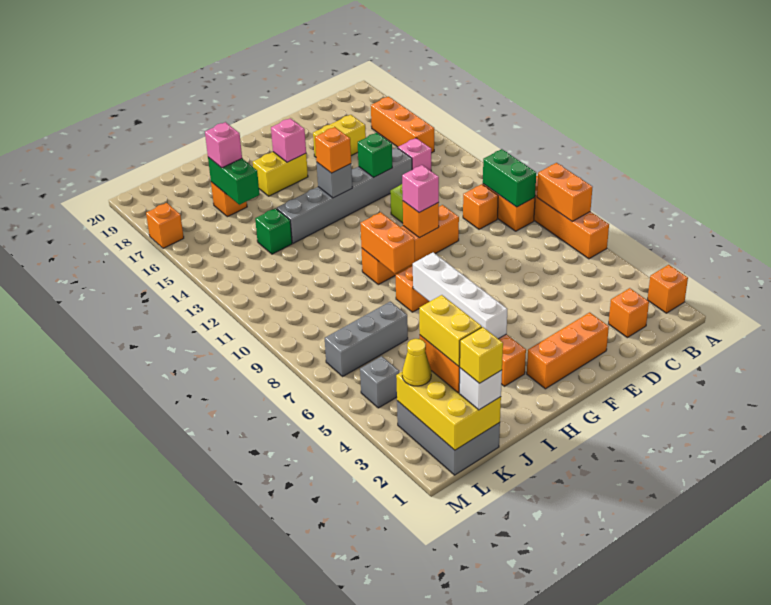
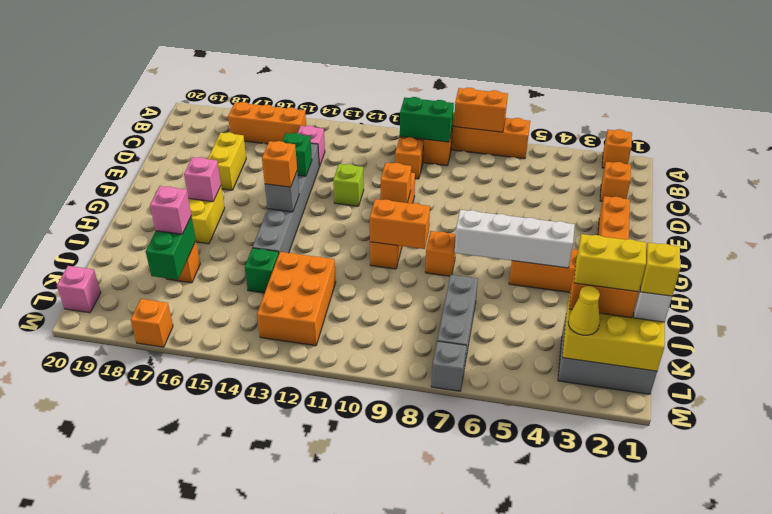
pink brick F10 level 3 -> pink brick L20 level 1
none -> orange brick J12:L13 level 1
green brick J16:J17 level 2 -> green brick J17:K17 level 2
grey brick L5 level 1 -> grey brick M7 level 1

